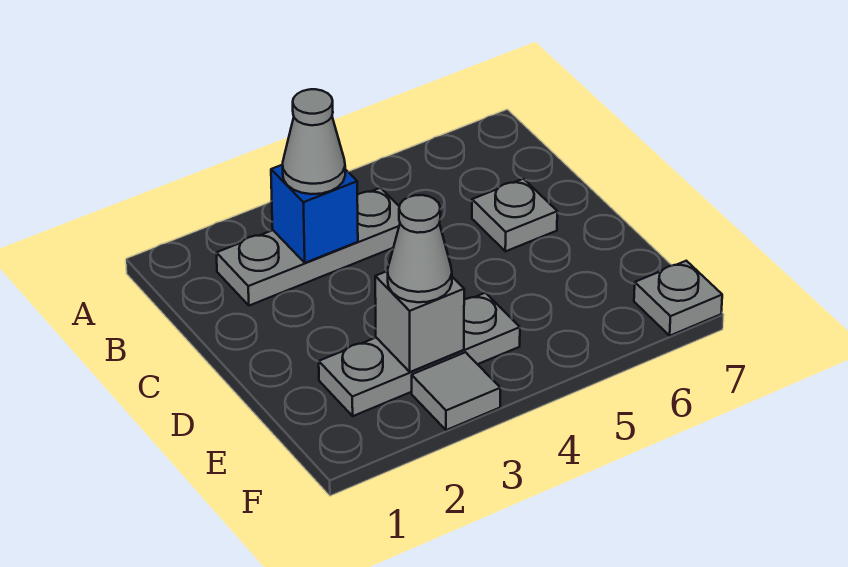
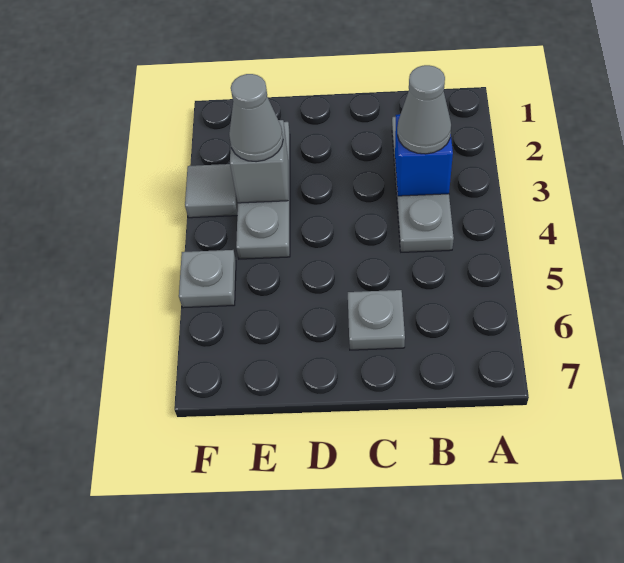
grey plate F7 level 1 -> grey plate F5 level 1

